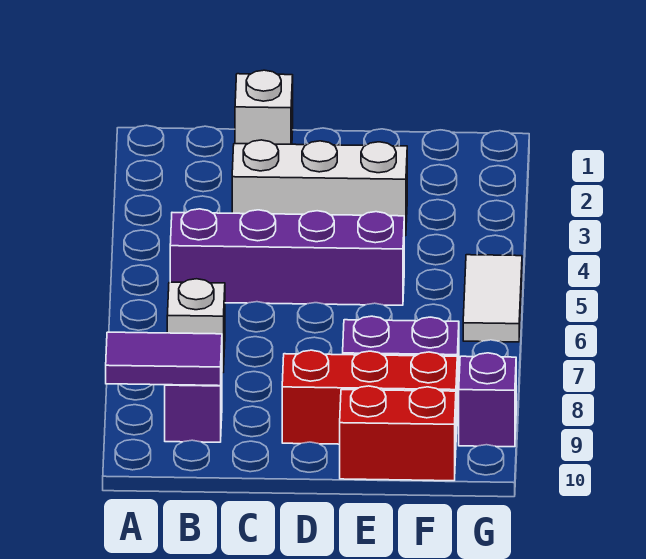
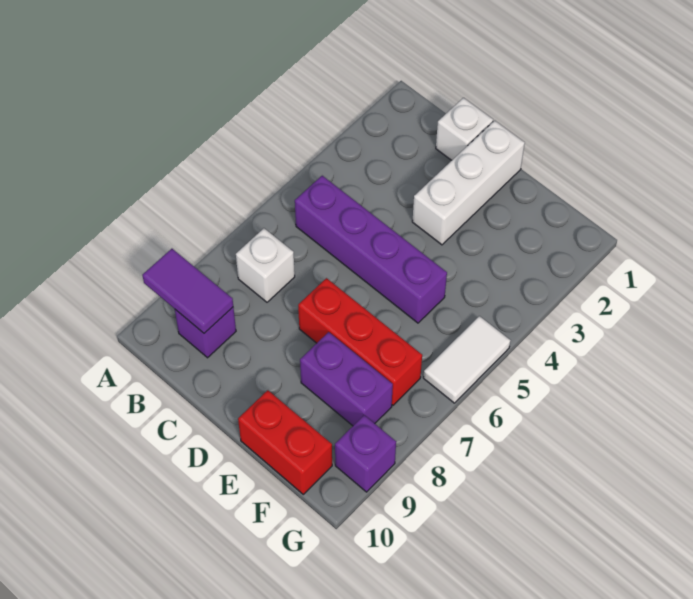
white brick C3:E3 level 1 -> white brick D1:D3 level 1
red brick D9:F9 level 1 -> red brick D7:F7 level 1

